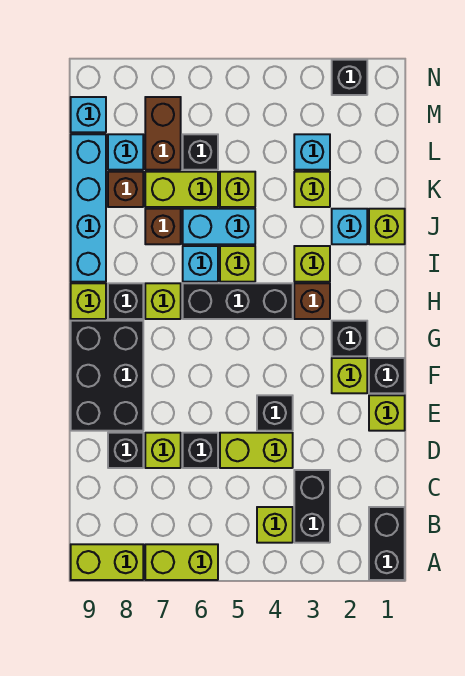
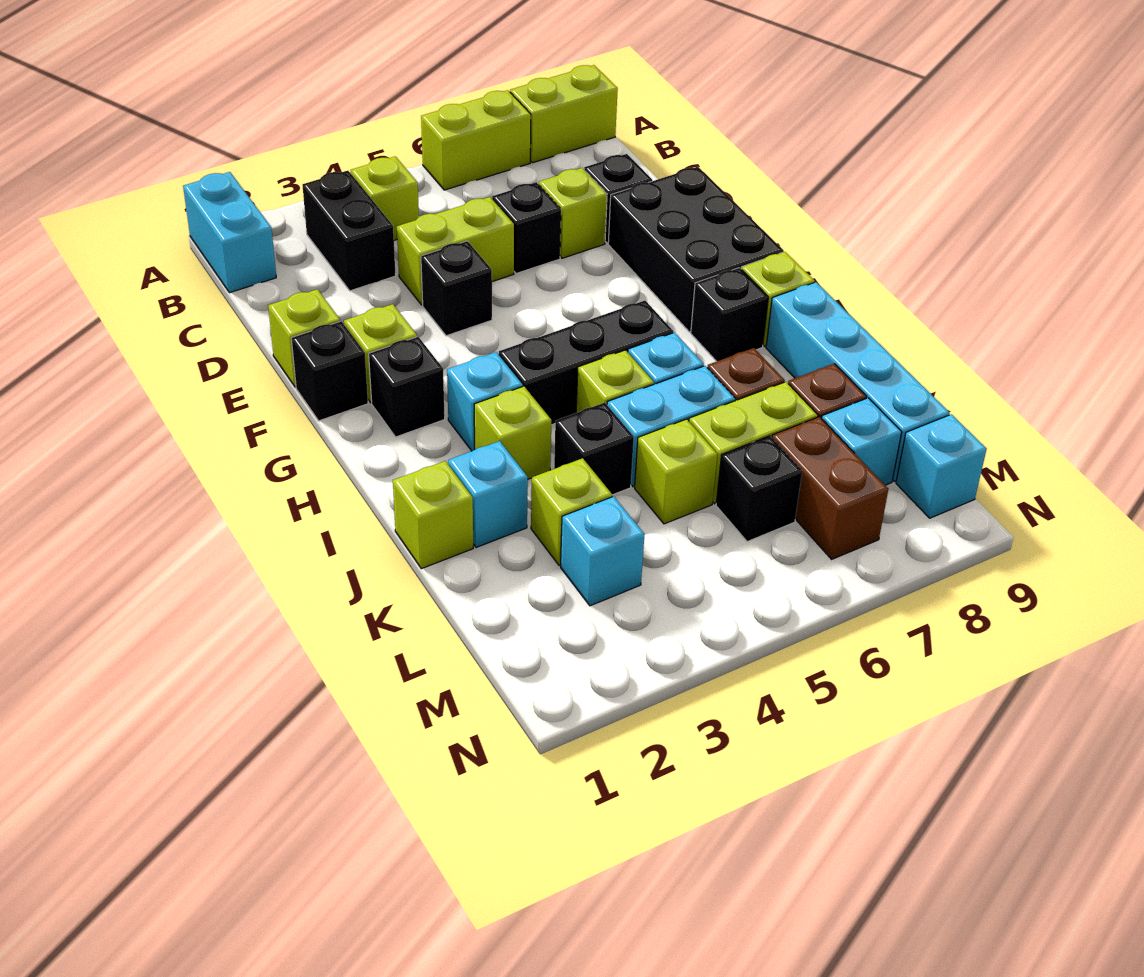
black brick A1:B1 level 1 -> cyan brick A1:B1 level 1
brown brick H3 level 1 -> cyan brick H3 level 1
lime brick H7 level 1 -> none
black brick N2 level 1 -> black brick J4 level 1

